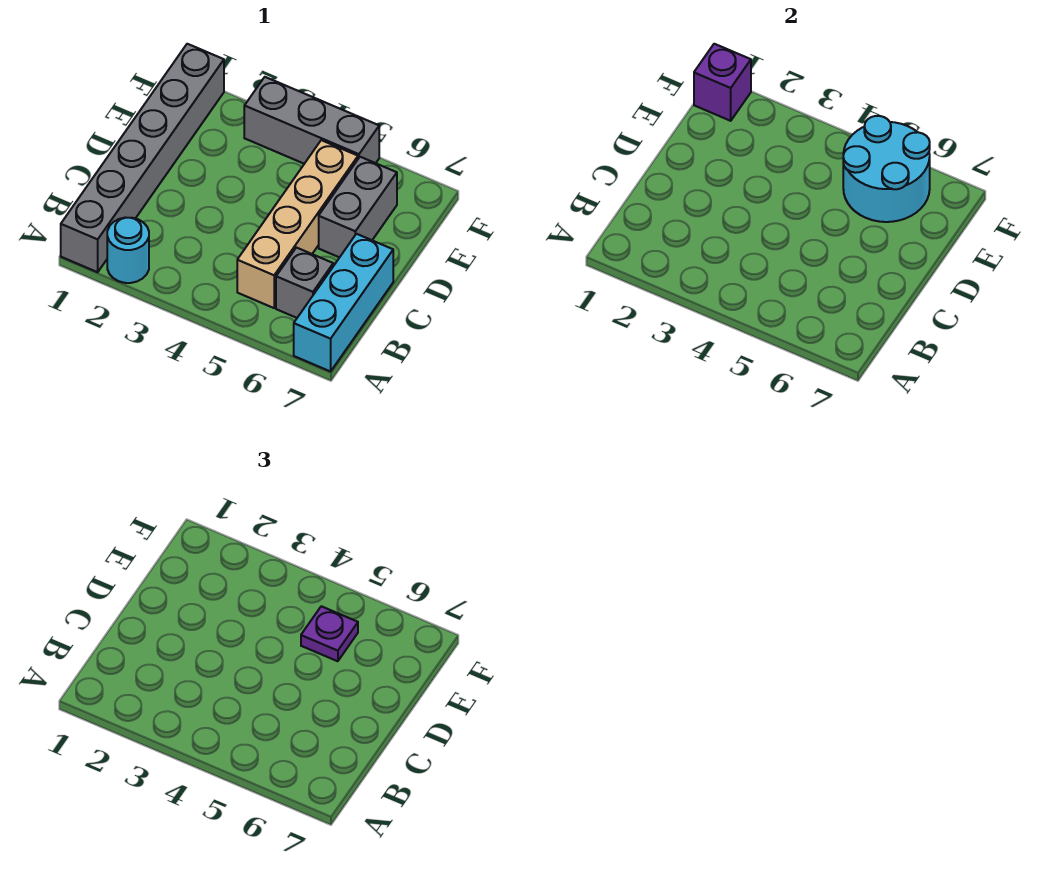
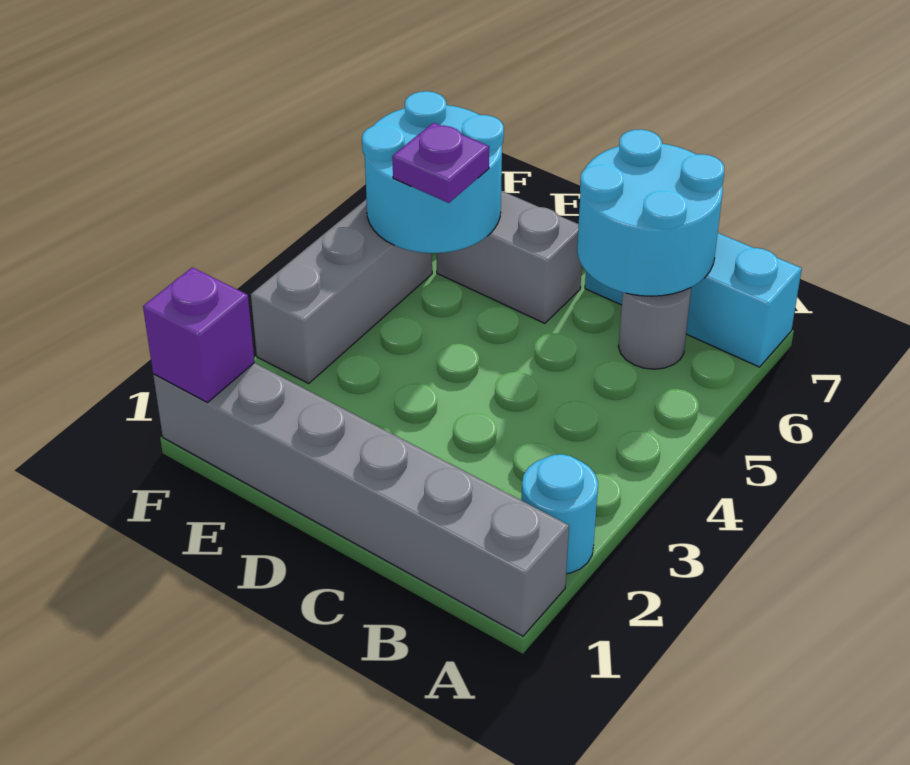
tan brick B5:E5 level 1 -> none
grey brick B6 level 1 -> grey round brick B6 level 1
none -> cyan round brick B6:C7 level 2

